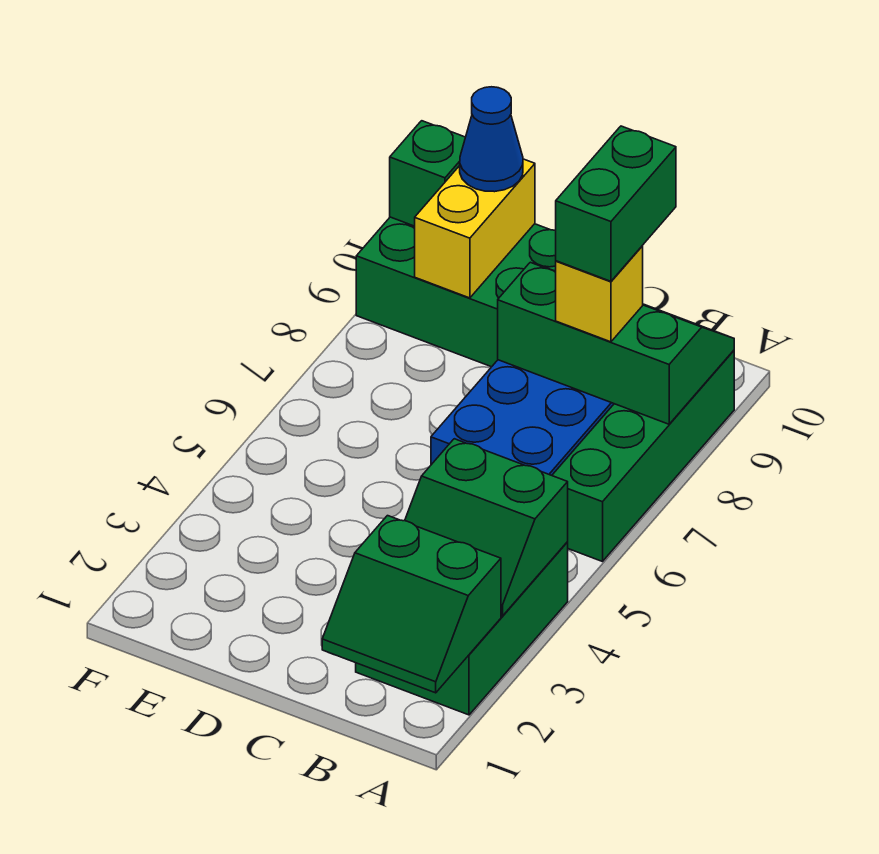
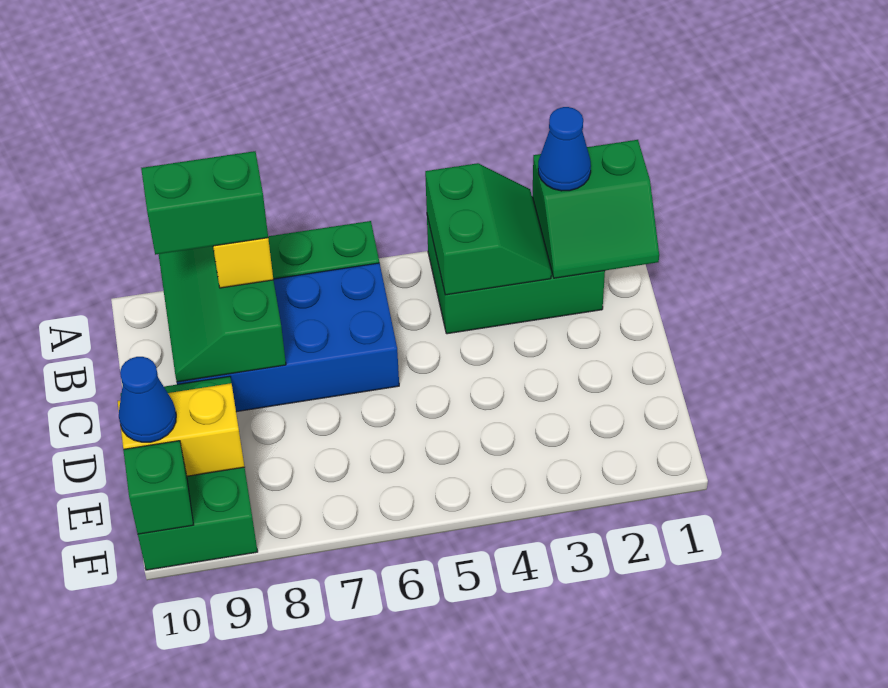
green slope A1:B2 level 2 top 2 -> green slope A1:B2 level 2 top A
none -> blue cone A2 level 3

